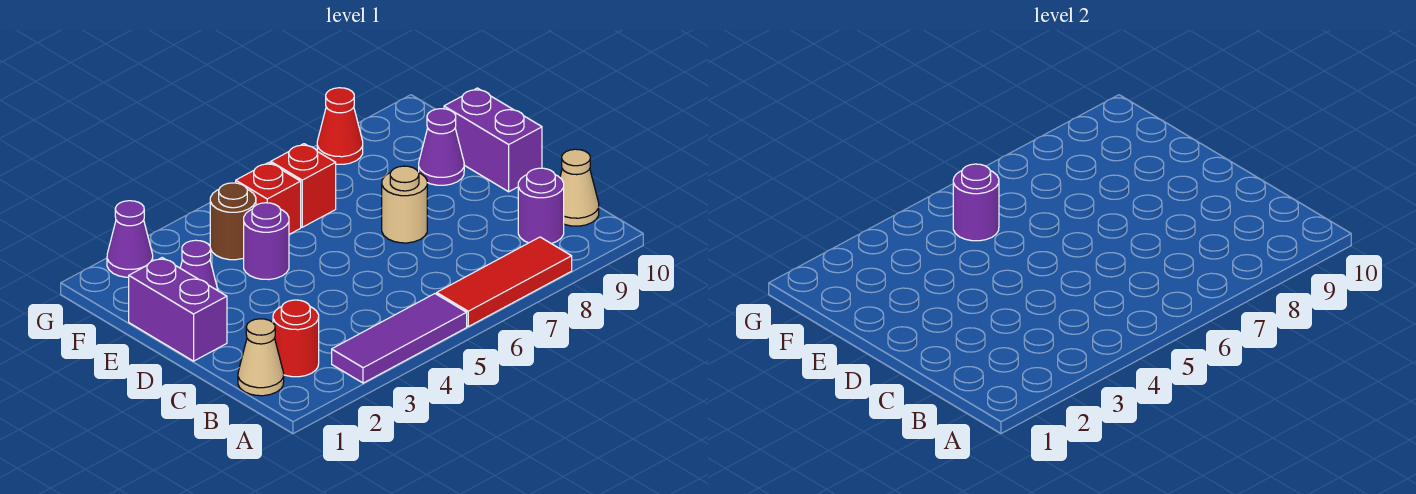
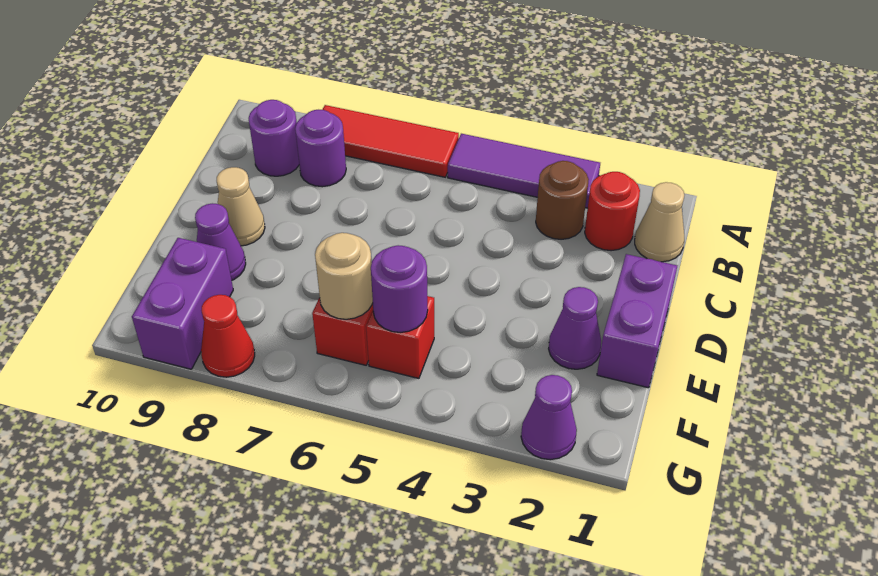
tan cone B10 level 1 -> tan cone D9 level 1
tan round brick D7 level 1 -> tan round brick F6 level 2
purple brick D10:E10 level 1 -> purple brick F9:G9 level 1
purple round brick E4 level 1 -> purple round brick B8 level 1
brown round brick F4 level 1 -> brown round brick B3 level 1

